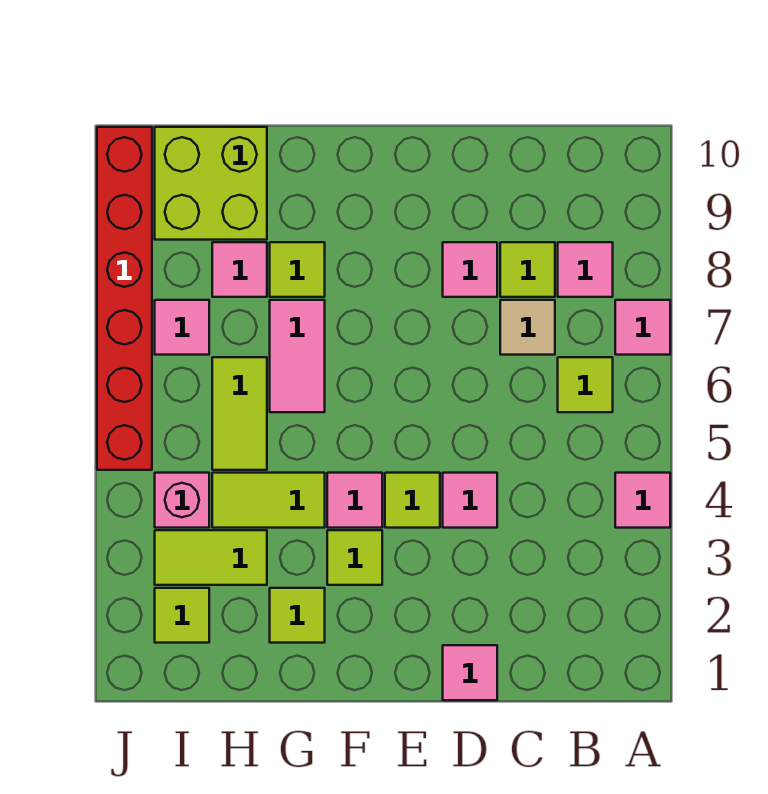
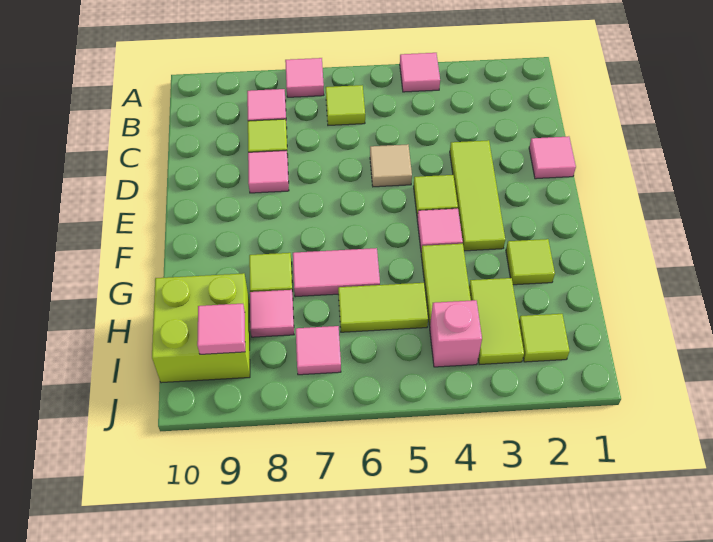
tan tile C7 level 1 -> tan tile D5 level 1
pink tile D4 level 1 -> pink tile I9 level 2
lime tile F3 level 1 -> lime tile D3:F3 level 1
red brick J5:J10 level 1 -> none

